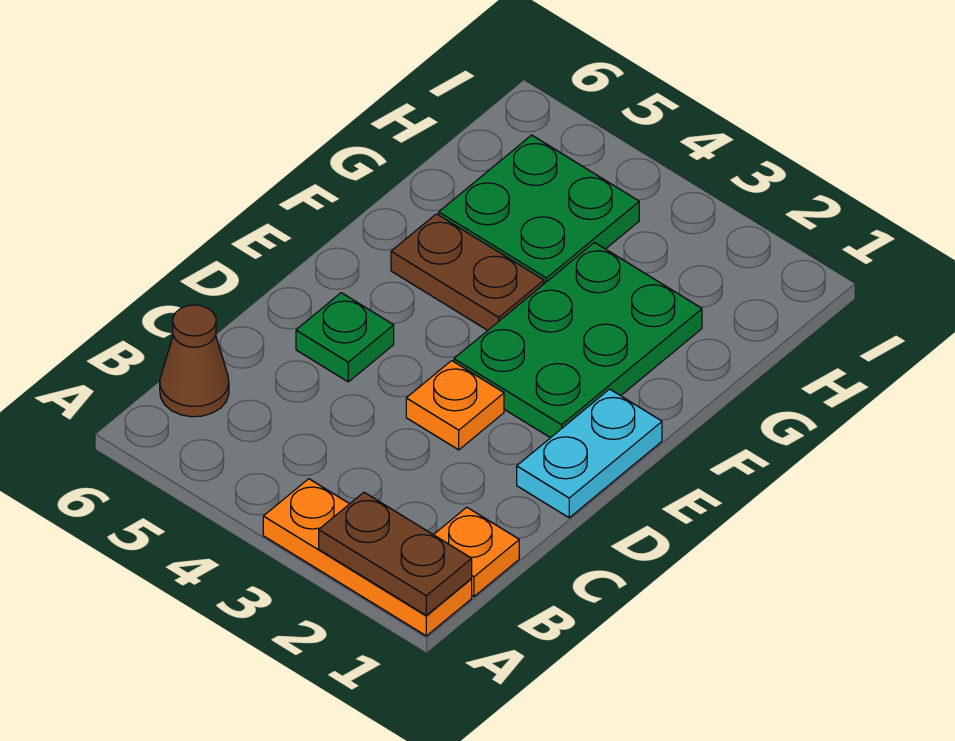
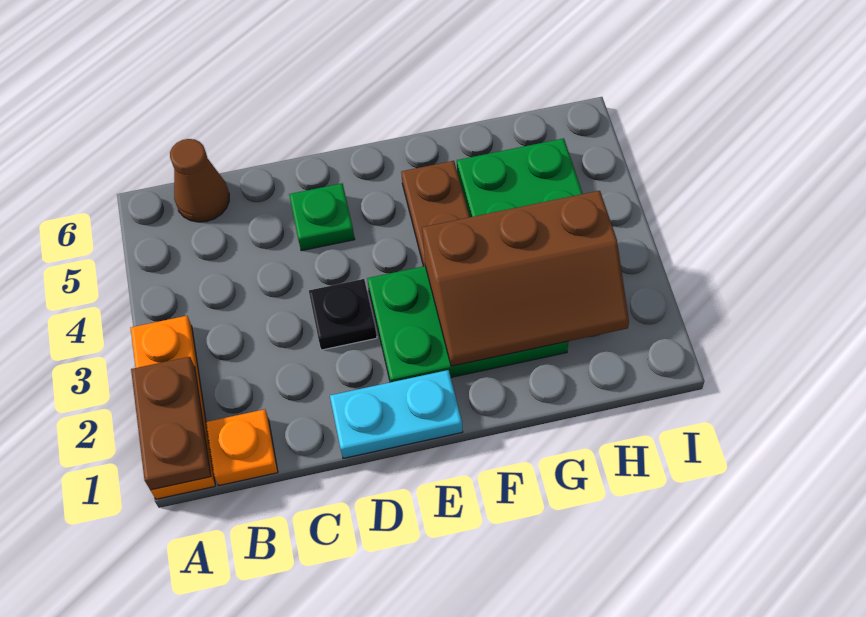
orange plate D3 level 1 -> black plate D3 level 1
none -> brown slope F2:H3 level 2 top 3

